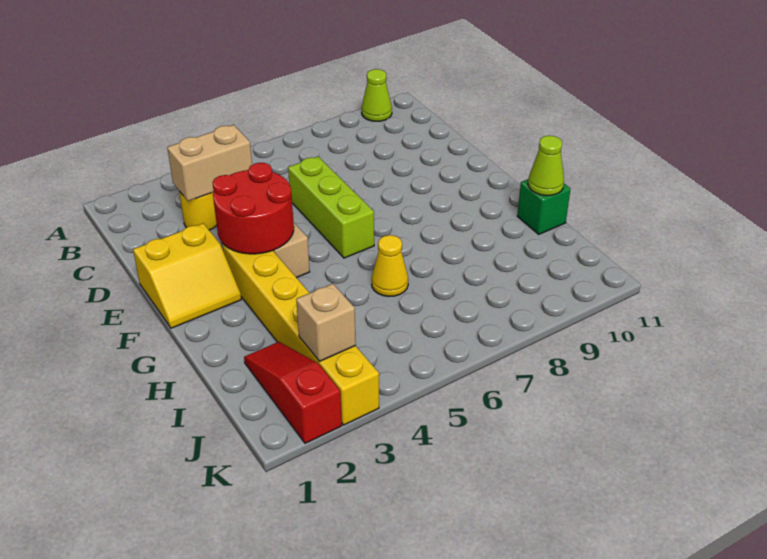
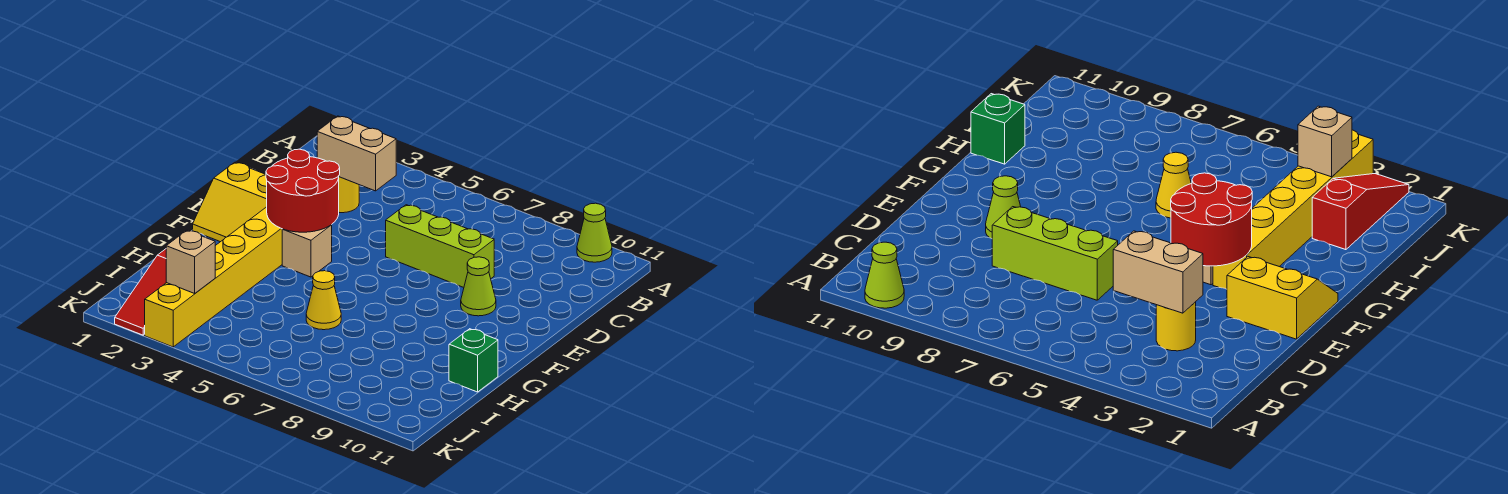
lime brick D6:F6 level 1 -> lime brick D6:D8 level 1
lime cone H11 level 2 -> lime cone E9 level 1
red slope I2:K2 level 1 top K -> red slope I2:K2 level 1 top I

